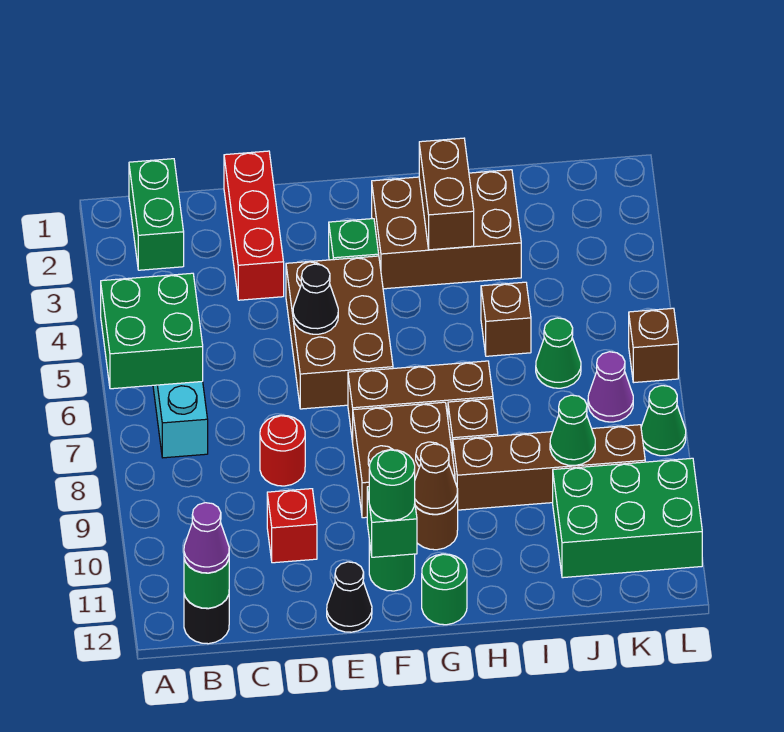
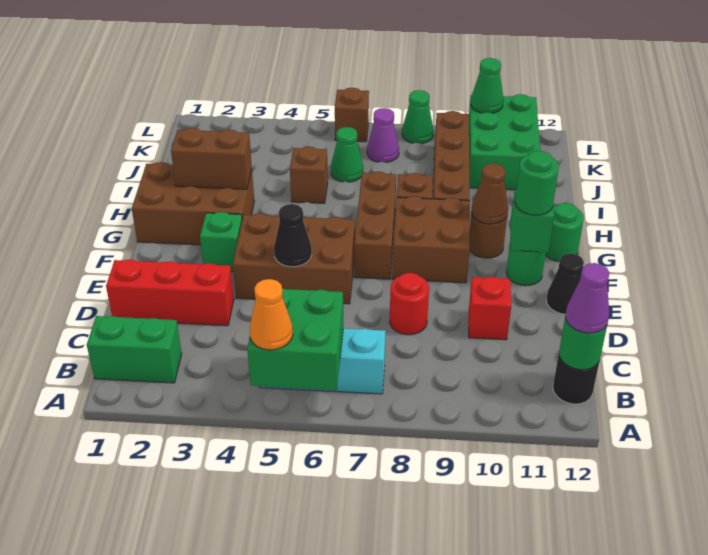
none -> orange cone A5 level 3
brown brick G2:I3 level 1 -> brown brick G1:H3 level 1
green cone J9 level 2 -> green cone L10 level 2

